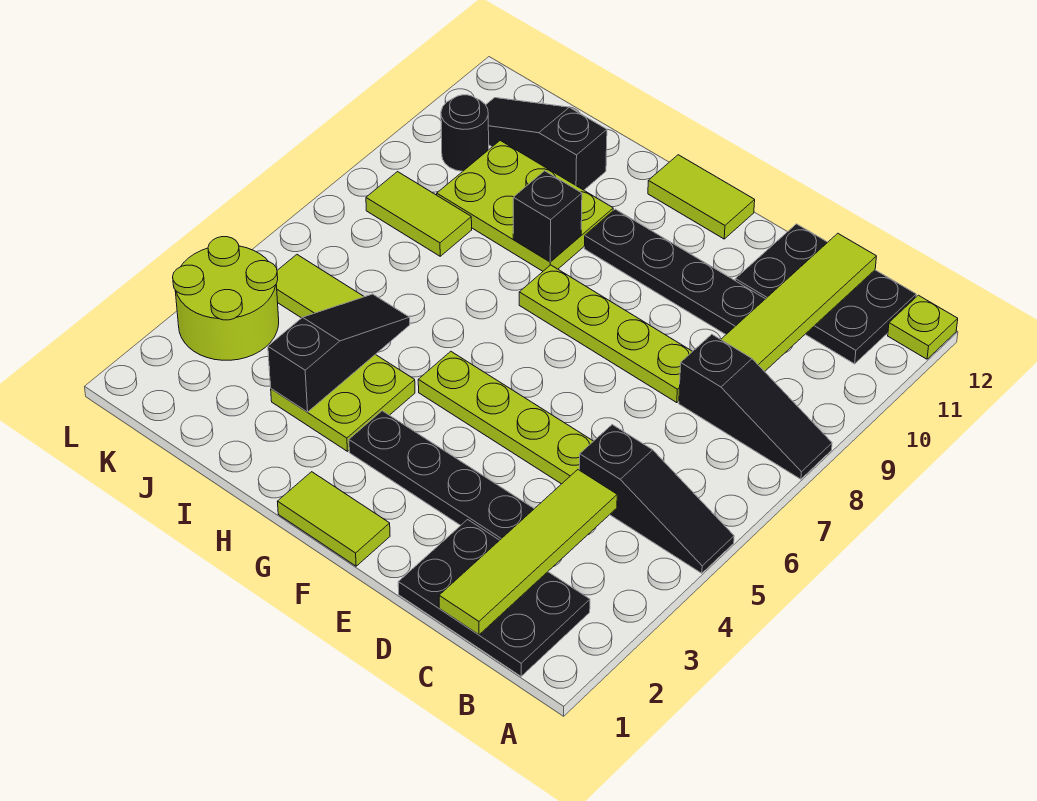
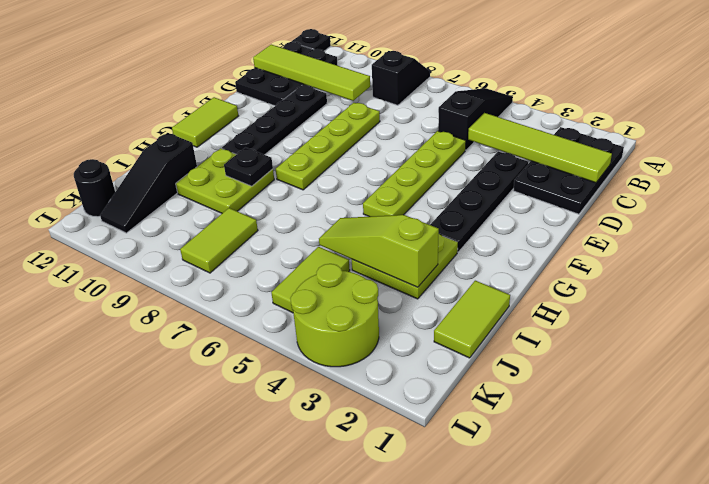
black slope A8:C8 level 1 top C -> black slope A8:B8 level 1 top B
lime plate A12 level 1 -> black plate A12 level 1
lime tile F1:G1 level 1 -> lime tile I1:J1 level 1
lime plate H9:J10 level 1 -> lime plate H9:I10 level 1
black brick H9 level 2 -> black plate H9 level 2
black slope I3:I5 level 2 top 3 -> lime slope I3:I5 level 2 top 3
black round brick K10 level 1 -> black round brick K12 level 1

